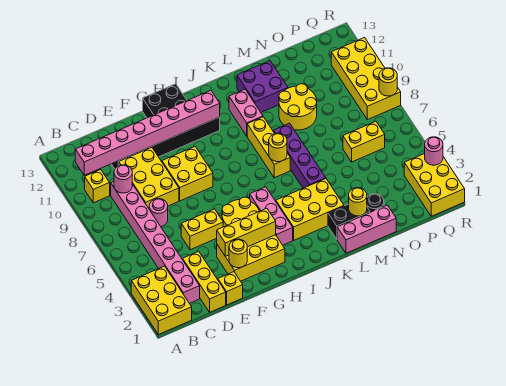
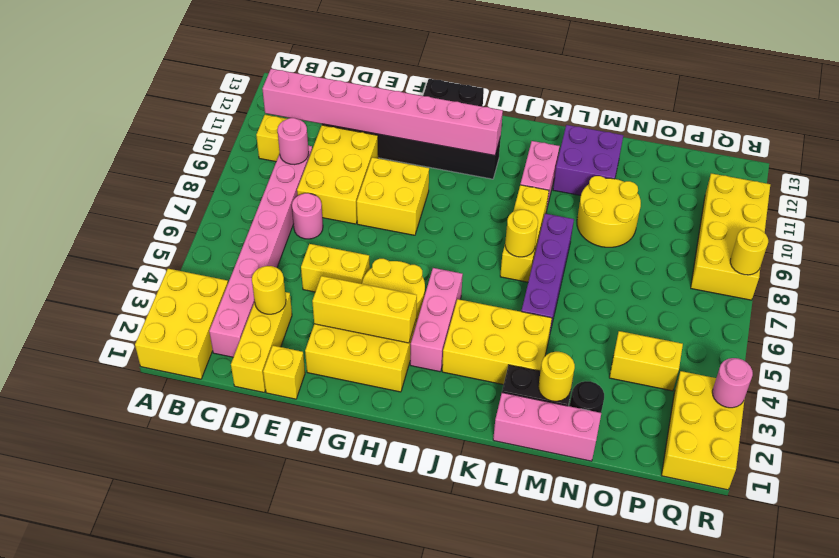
yellow round brick F2 level 2 -> yellow round brick D3 level 2
yellow brick O6:P6 level 1 -> yellow brick O4:P4 level 1

